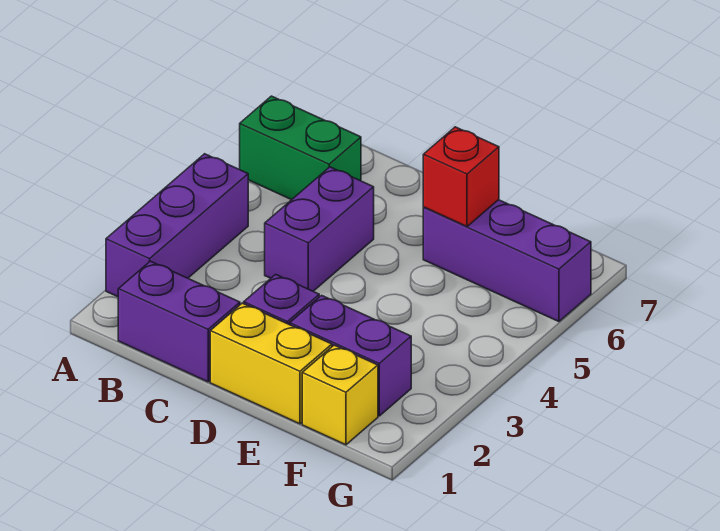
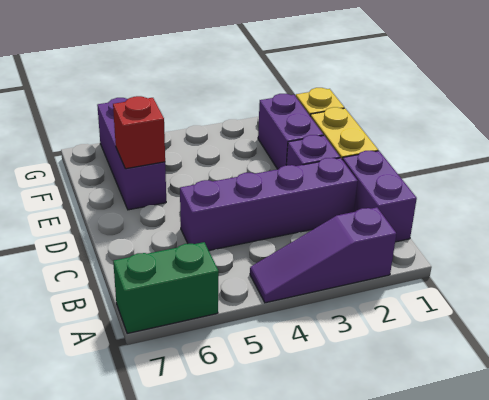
purple brick A2:A4 level 1 -> purple slope A2:A4 level 1 top 2
green brick A6:B6 level 1 -> green brick A6:A7 level 1
purple brick C4:C5 level 1 -> purple brick C2:C5 level 1

